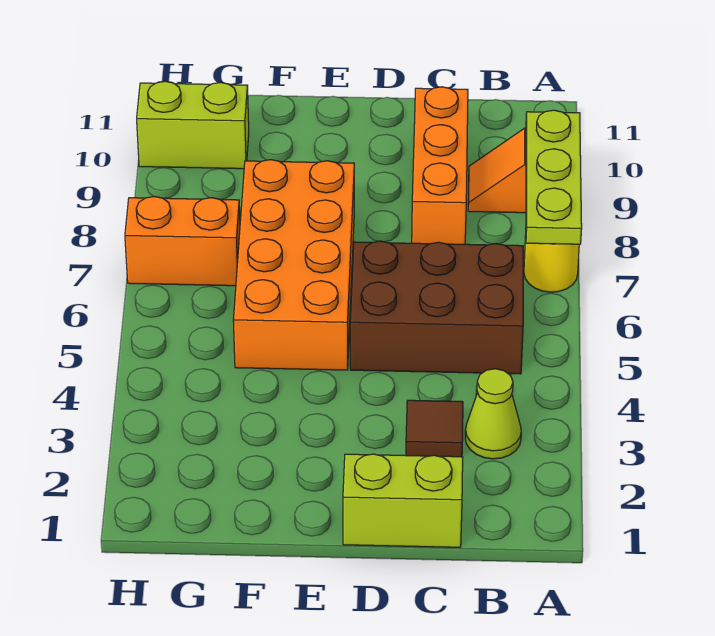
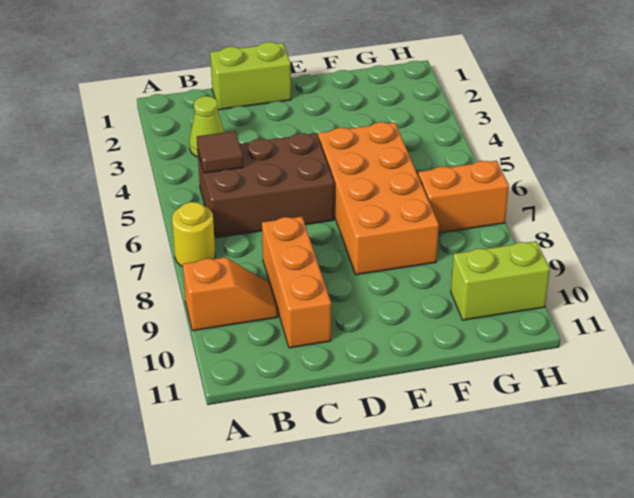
lime plate A7:A9 level 2 -> none
brown tile C3 level 1 -> brown tile B5 level 2

